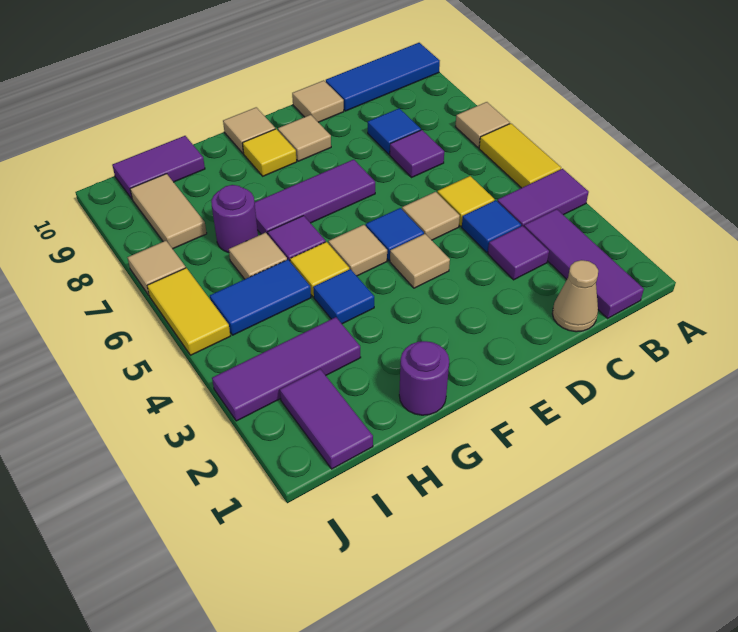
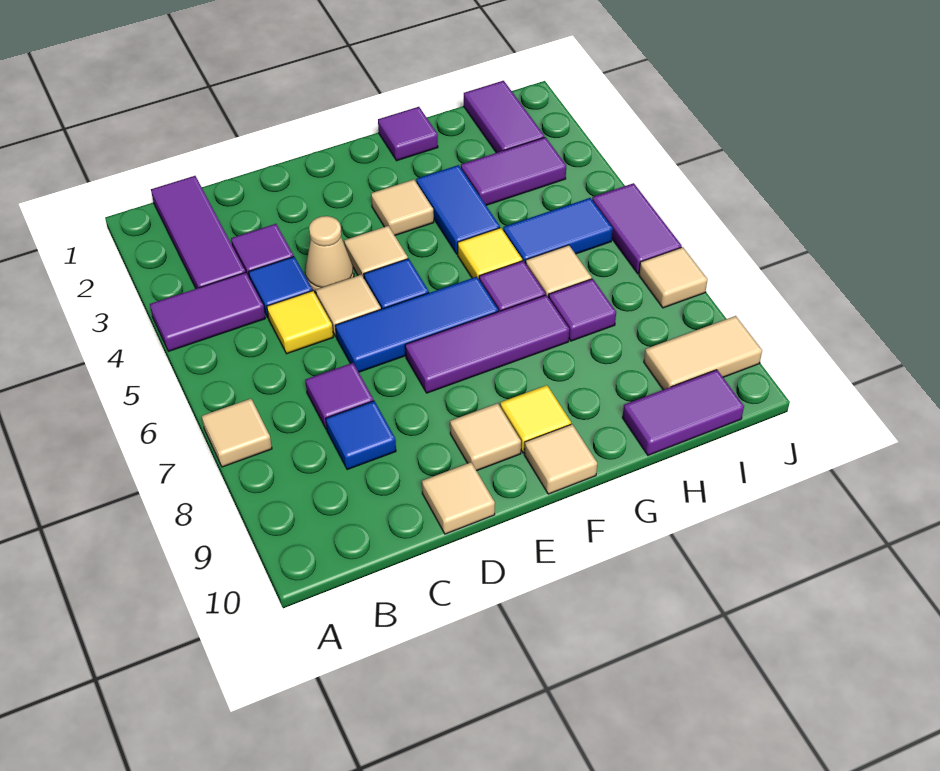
yellow tile A5:A6 level 1 -> none
blue tile A10:C10 level 1 -> blue tile D6:F6 level 1
tan cone C1 level 1 -> tan cone D4 level 1
tan tile F5 level 1 -> tan tile F3 level 1
purple round brick G1 level 1 -> purple tile G1 level 1
blue tile G4 level 1 -> blue tile G3:G4 level 1
purple tile H3:J3 level 1 -> purple tile H3:I3 level 1
purple round brick H7 level 1 -> purple tile H7 level 1
tan tile I8:I9 level 1 -> tan tile I9:J9 level 1
yellow tile J5:J6 level 1 -> purple tile J5:J6 level 1

